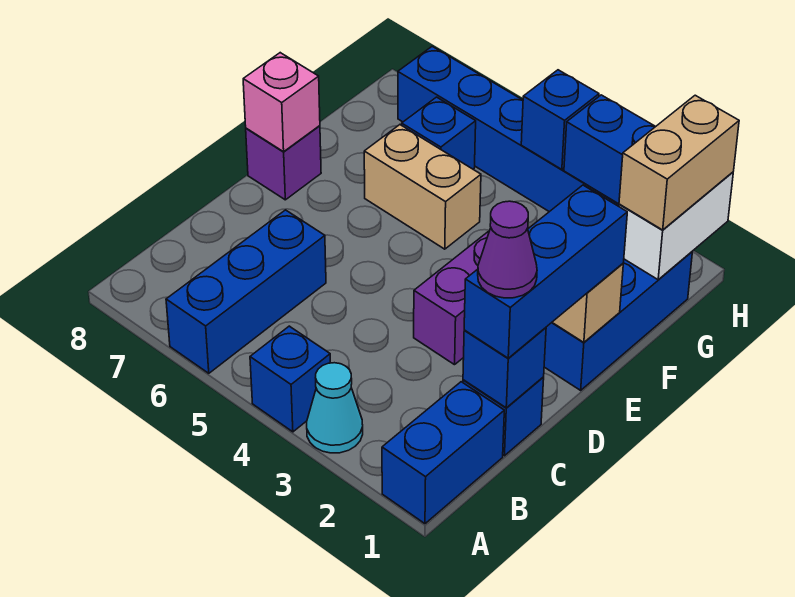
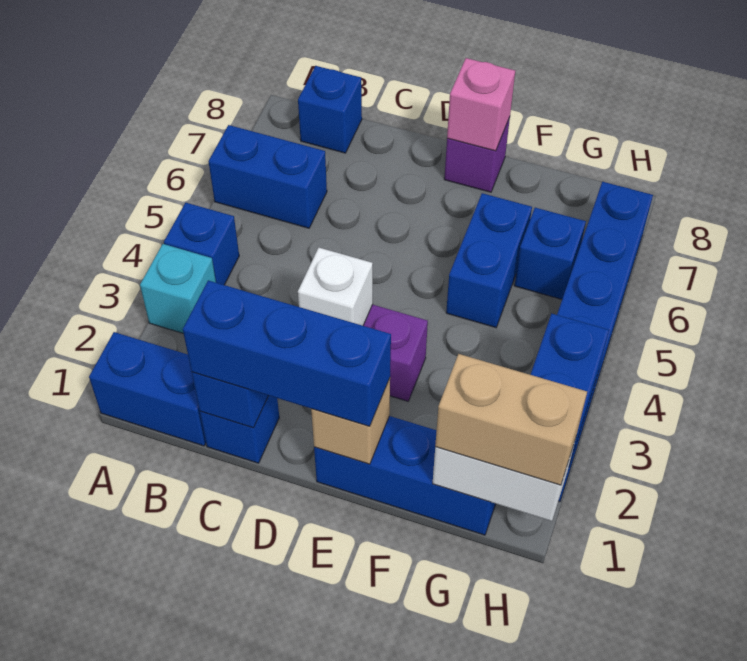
cyan cone A3 level 1 -> cyan brick A3 level 1
blue brick A6:C6 level 1 -> blue brick A6:B6 level 1
purple cone C1 level 4 -> none
none -> white brick D3 level 2
tan brick F5:F6 level 1 -> blue brick F5:F6 level 1
blue brick H4 level 2 -> blue brick B8 level 1

